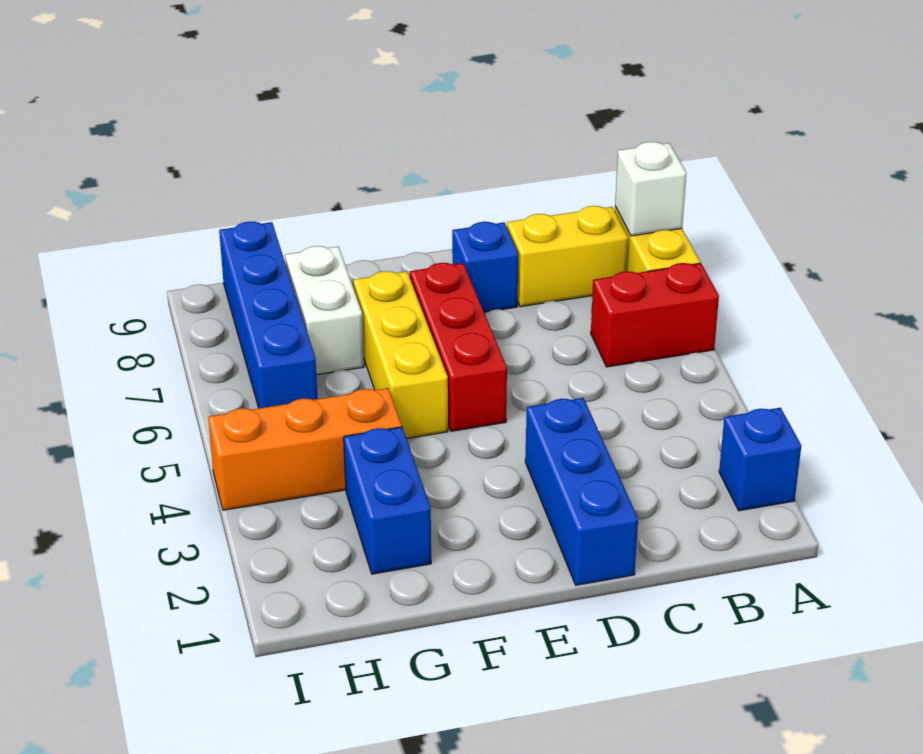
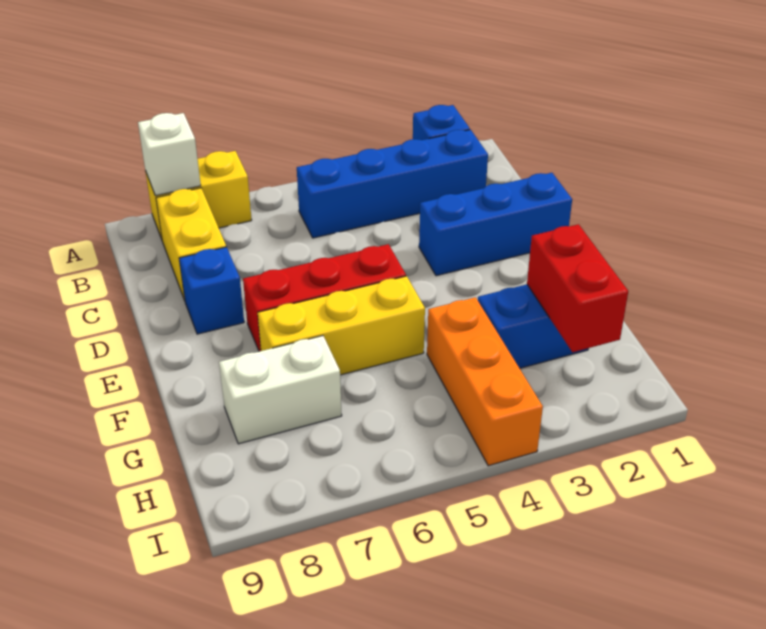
red brick A6:B6 level 1 -> red brick G2:H2 level 2
blue brick H6:H9 level 1 -> blue brick B2:B5 level 1

